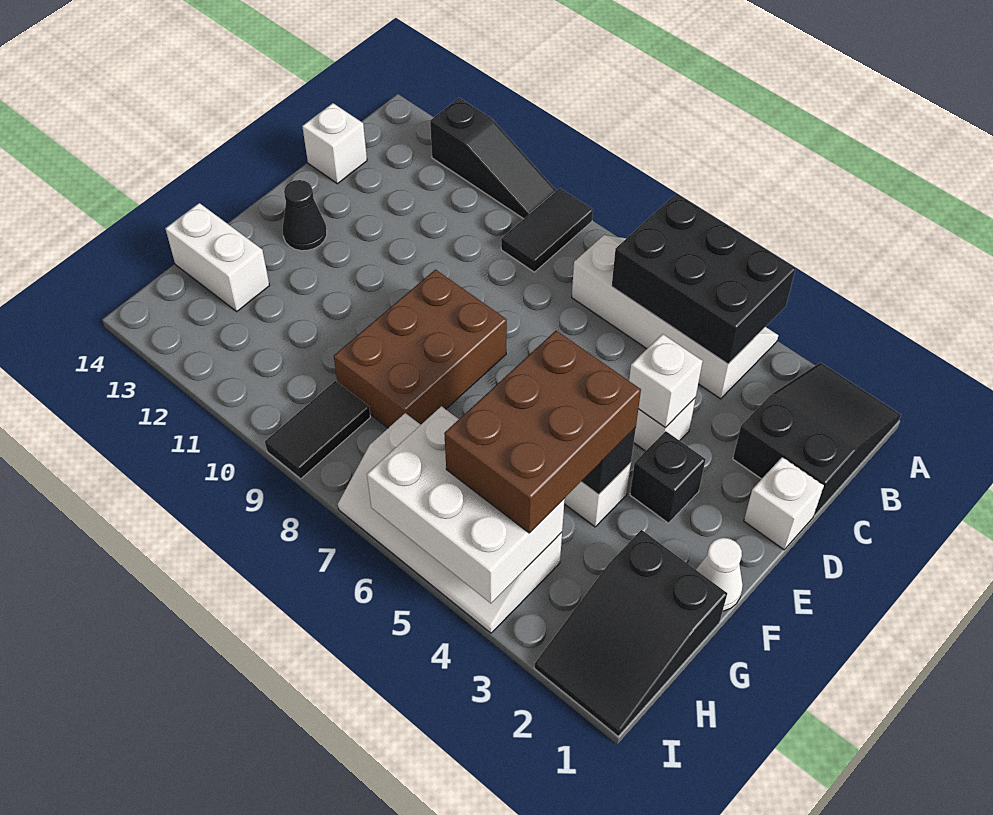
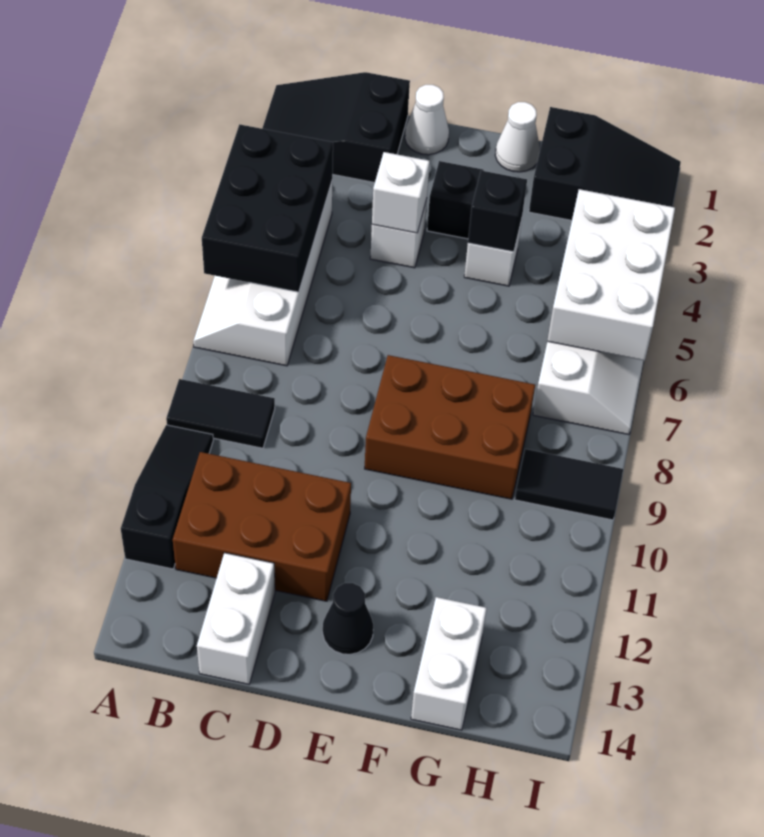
white brick C14 level 1 -> white brick C13:C14 level 1
white brick D1 level 1 -> white cone D1 level 1
brown brick F4:H5 level 3 -> brown brick B11:D12 level 1

